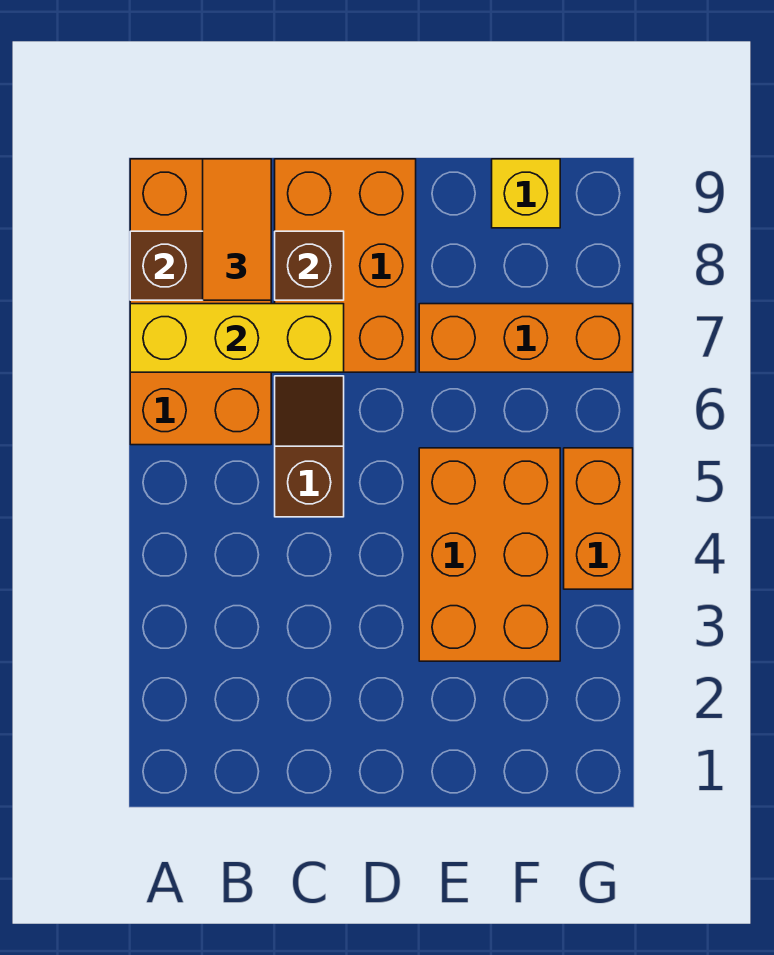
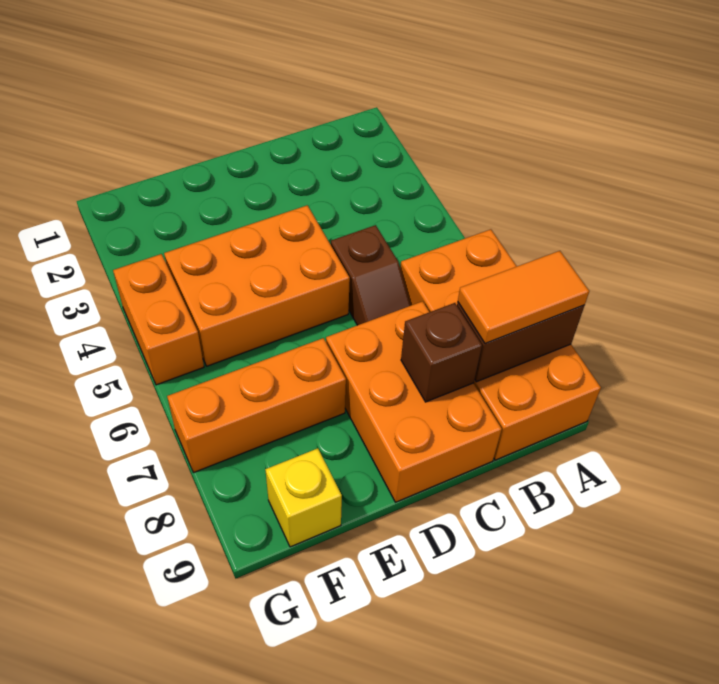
yellow brick A7:C7 level 2 -> none
orange tile B8:B9 level 3 -> orange tile A8:B8 level 3
orange brick E3:F5 level 1 -> orange brick D4:F5 level 1

